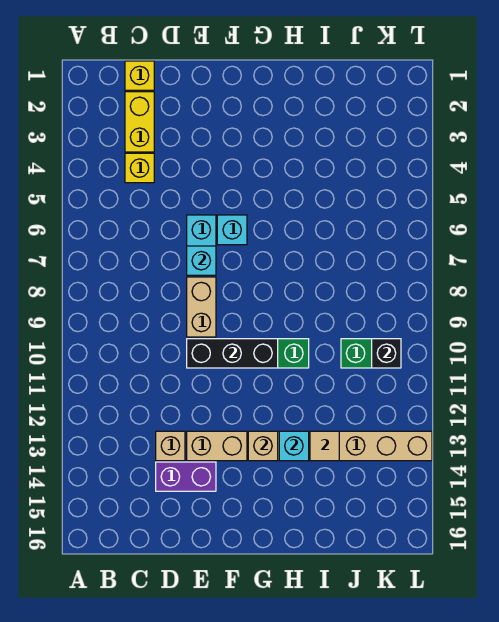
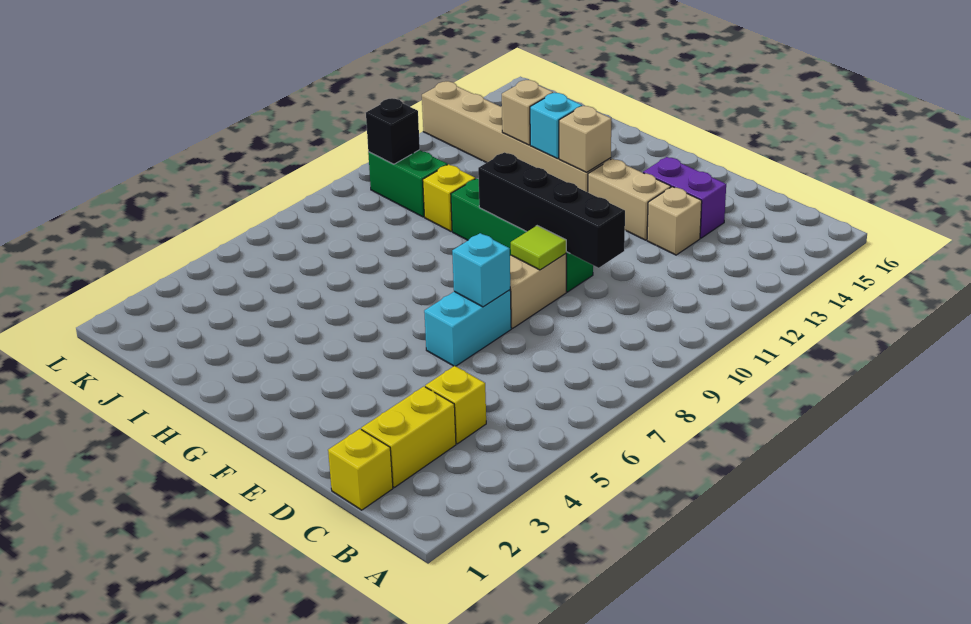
none -> lime tile E9 level 2
black brick E10:G10 level 2 -> black brick D10:G10 level 2
cyan brick F6 level 1 -> none
none -> yellow brick I10 level 1
tan tile I13 level 2 -> tan brick I13 level 2

